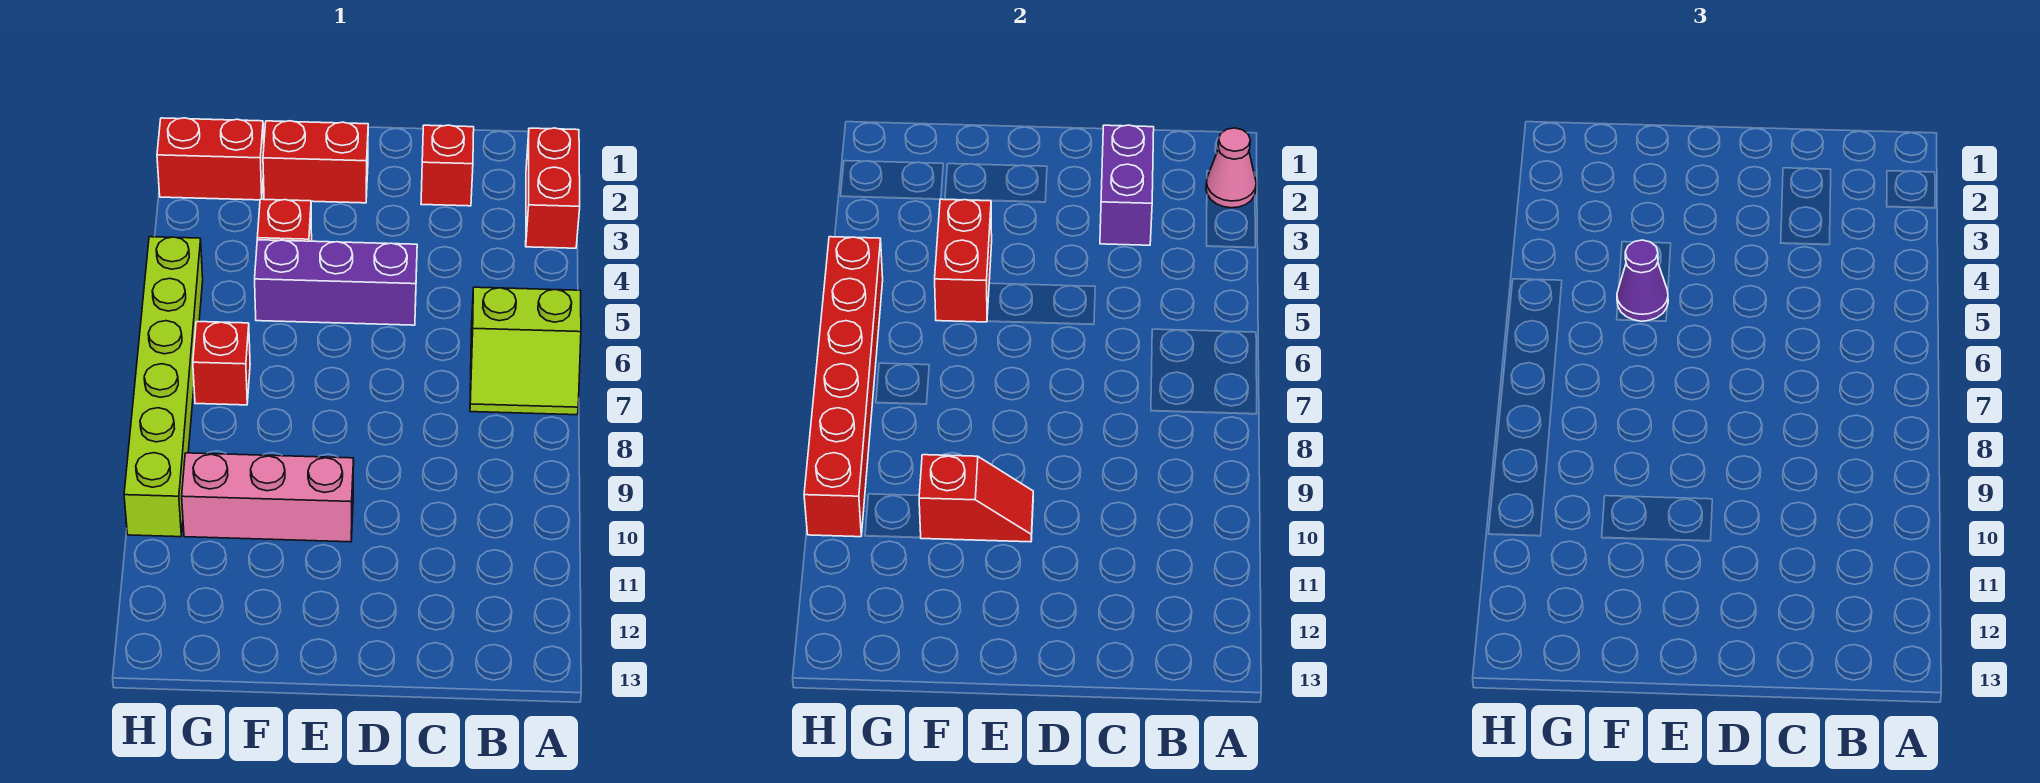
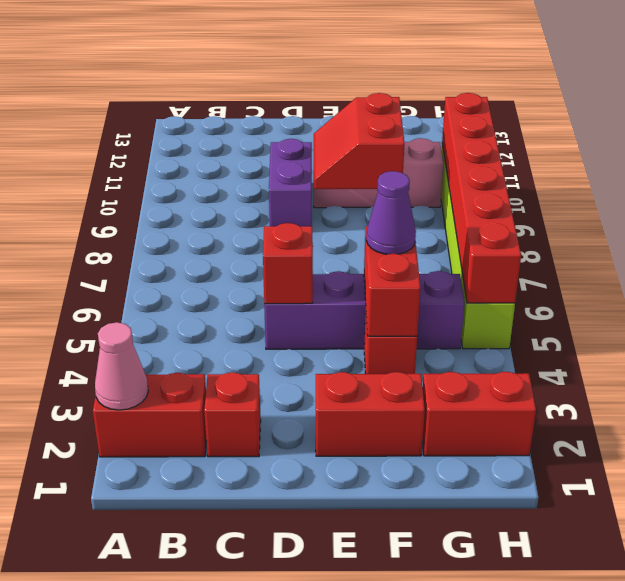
red brick A2:A3 level 1 -> red brick A2:B2 level 1
lime slope A6:B7 level 1 top 6 -> none
purple brick C2:C3 level 2 -> purple brick D9:D10 level 1
purple brick D5:F5 level 1 -> purple brick D5:G5 level 1
red slope E10:F10 level 2 top F -> red slope E9:F10 level 2 top F
red brick G7 level 1 -> red brick D5 level 2

